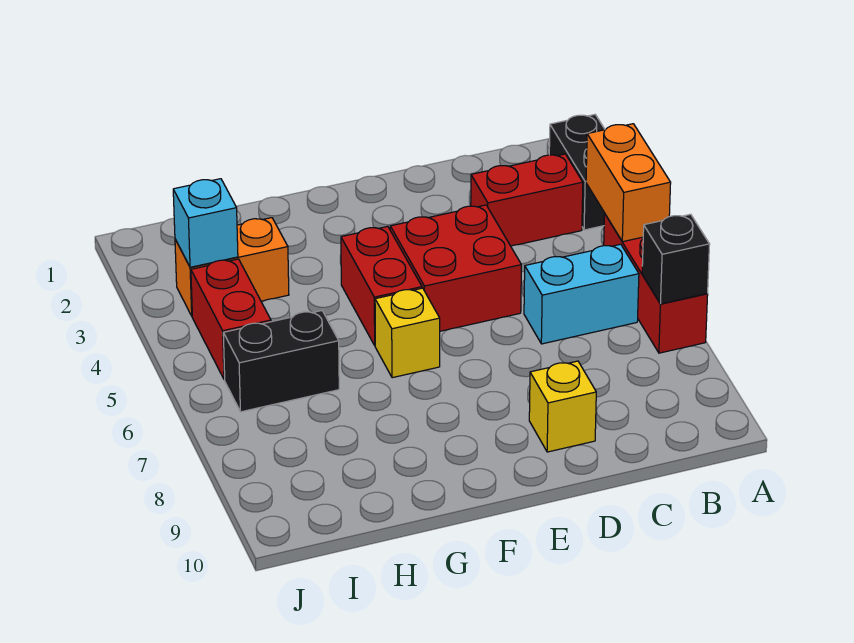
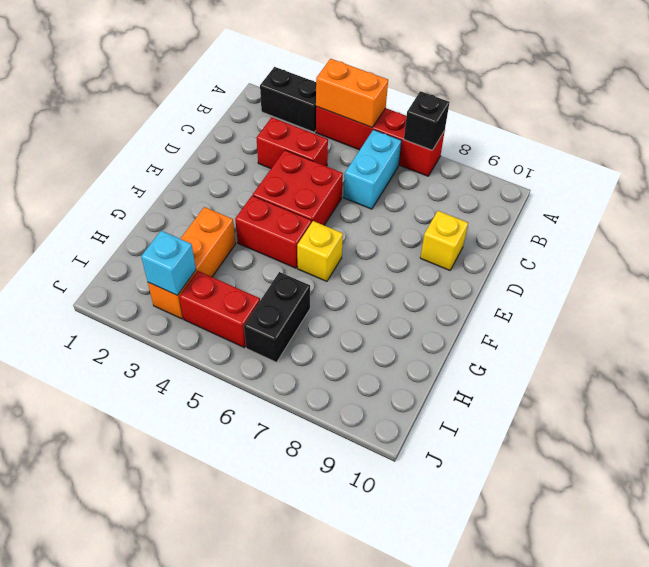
red brick A5:A7 level 1 -> red brick A4:A7 level 1
red brick B3:C3 level 1 -> red brick C3:C4 level 1
orange brick H3:I3 level 1 -> orange brick G3:I3 level 1

